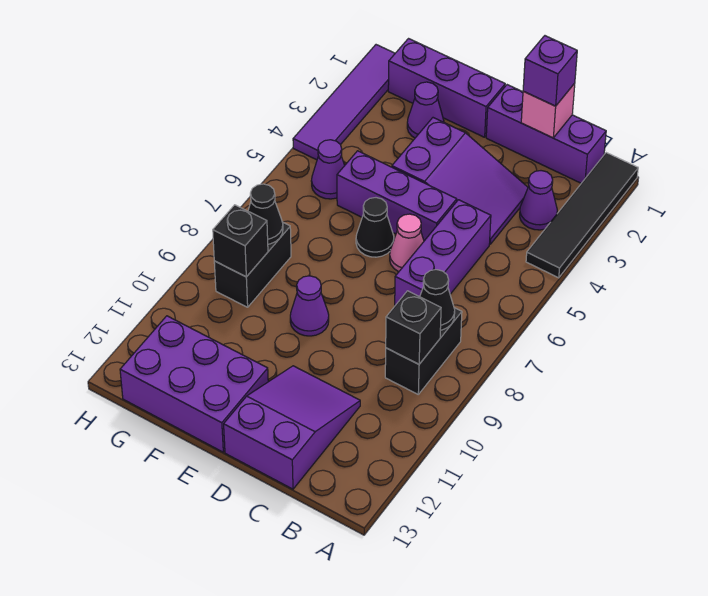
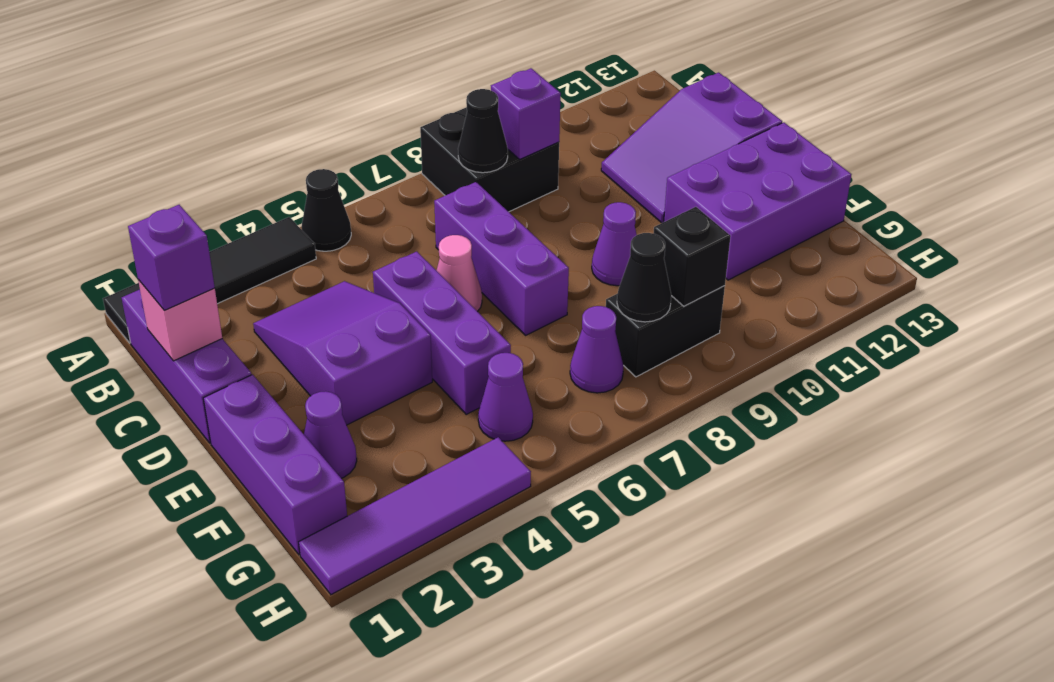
purple cone B3 level 1 -> purple cone G7 level 1
black brick B8:B9 level 1 -> black brick A8:B9 level 1
black brick B9 level 2 -> purple brick B9 level 2
purple brick C5:C7 level 1 -> purple brick C7:E7 level 1
black cone E6 level 1 -> black cone A5 level 1
purple brick E12:G13 level 1 -> purple brick E11:F13 level 1

